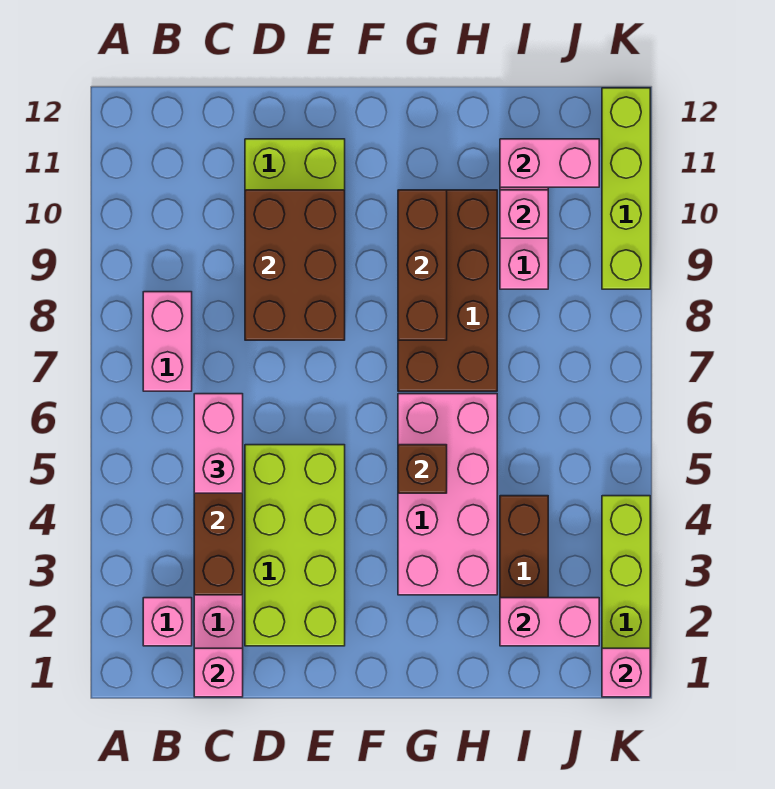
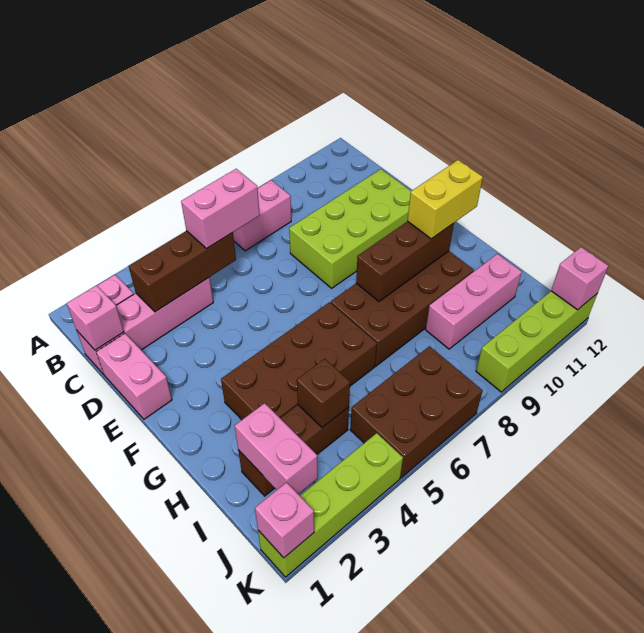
lime brick D2:E5 level 1 -> none
brown brick D8:E10 level 2 -> brown brick J5:K7 level 1
pink brick G3:H6 level 1 -> brown brick G3:H6 level 1
brown brick G5 level 2 -> brown brick I4 level 2
none -> yellow brick G10:G11 level 3
pink brick I10 level 2 -> pink brick K12 level 2
pink brick I11:J11 level 2 -> pink brick D1:E1 level 1

